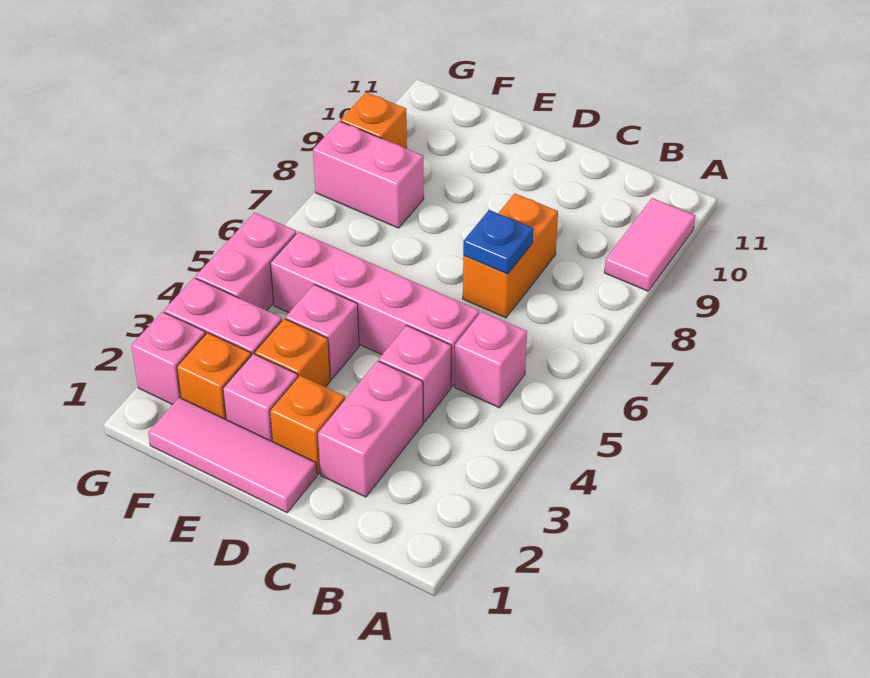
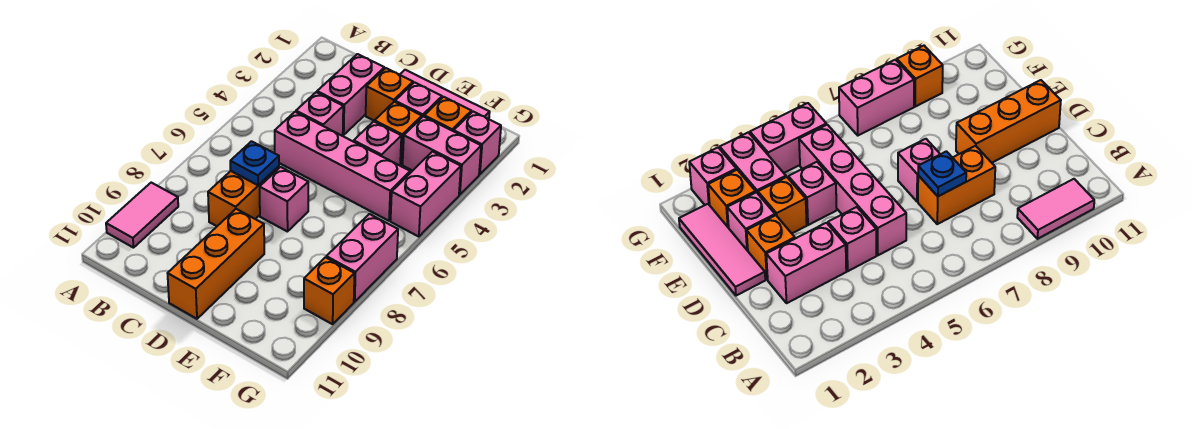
pink brick B5 level 1 -> pink brick D7 level 1
none -> orange brick D9:D11 level 1
pink brick F8:G8 level 1 -> pink brick G7:G8 level 1

